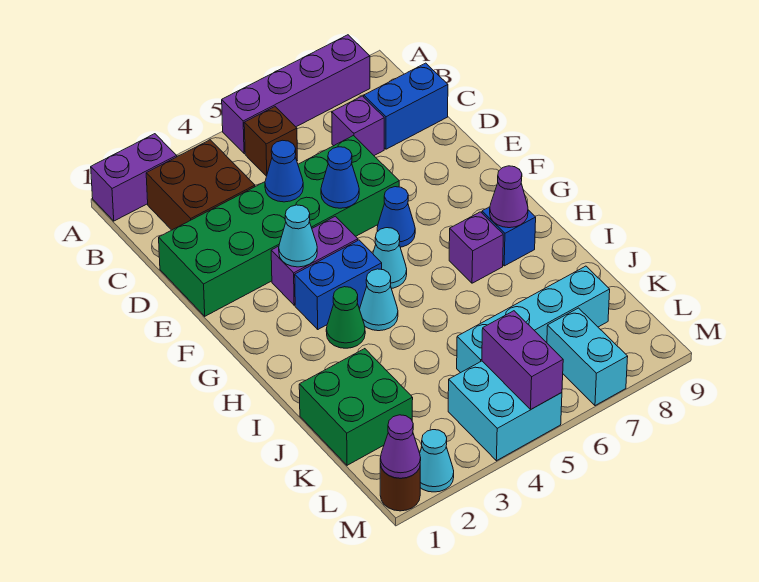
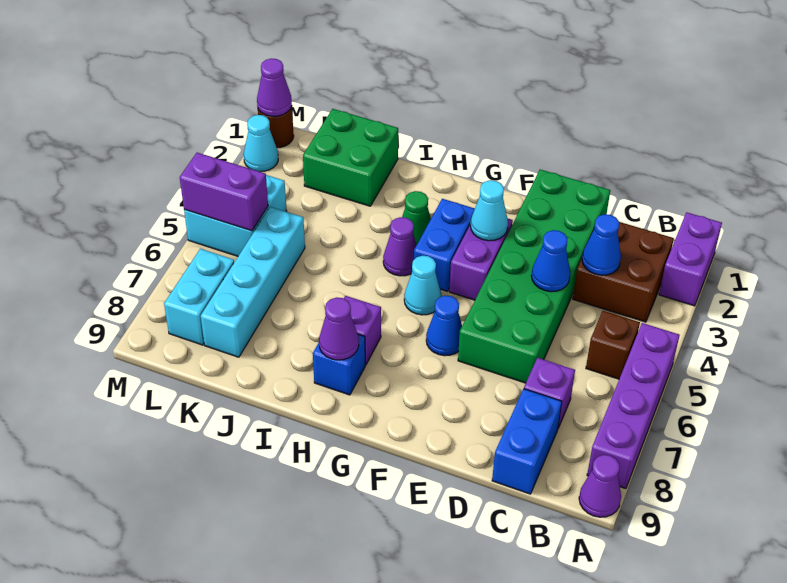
none -> purple cone A9 level 1
blue cone E5 level 2 -> blue cone C3 level 2
cyan cone H4 level 1 -> purple cone H4 level 1
cyan brick L7:M7 level 1 -> cyan brick L7:L8 level 1

